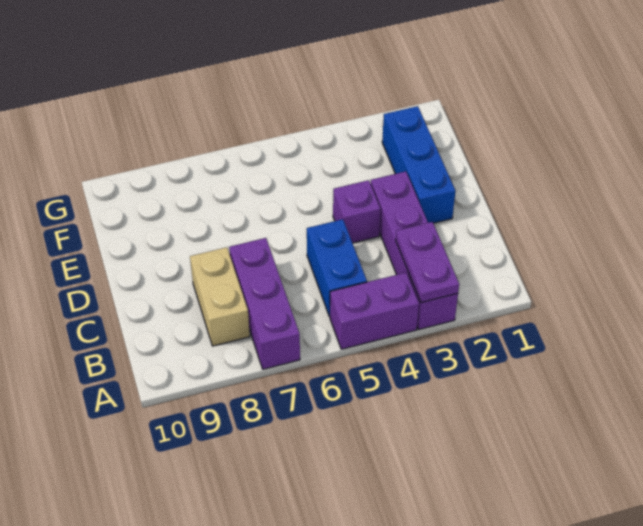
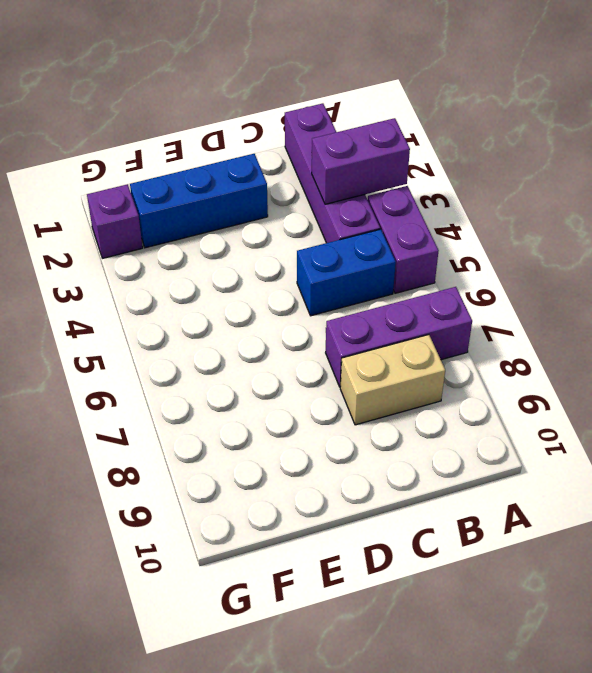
purple brick A3:D3 level 1 -> purple brick B1:B4 level 1
purple plate A3:B3 level 2 -> purple brick A3:B3 level 2
purple brick D4 level 1 -> purple brick G2 level 1

